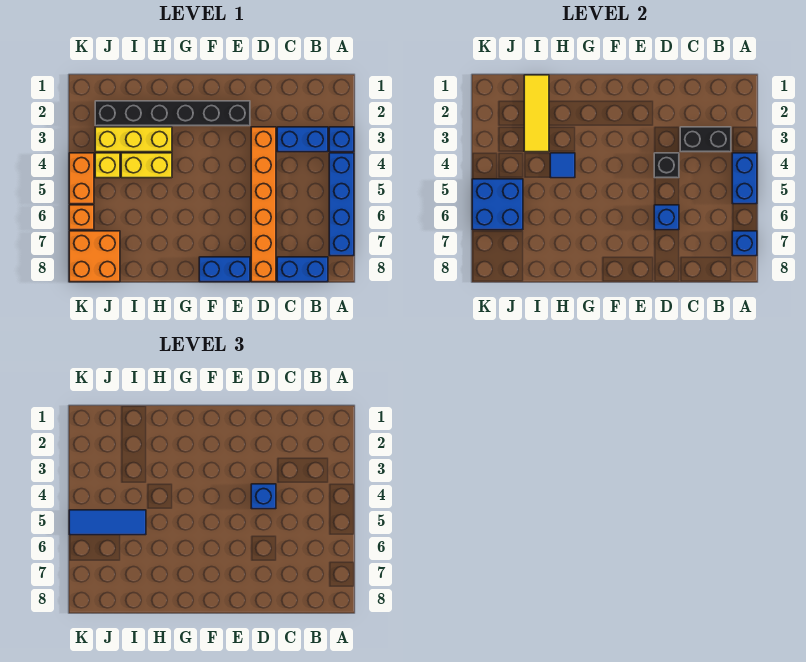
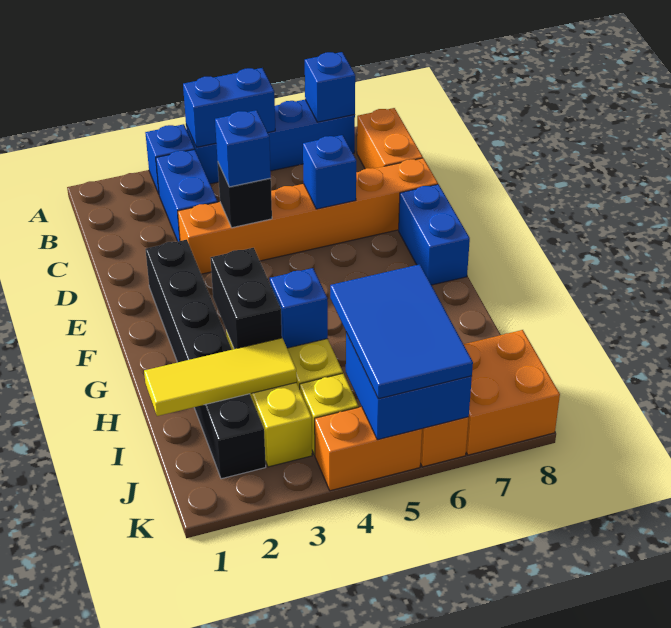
black brick B3:C3 level 2 -> black brick G3:H3 level 2
blue brick B8:C8 level 1 -> orange brick B8:C8 level 1
blue tile H4 level 2 -> blue brick H4 level 2
blue tile I5:K5 level 3 -> blue tile I5:K6 level 3

